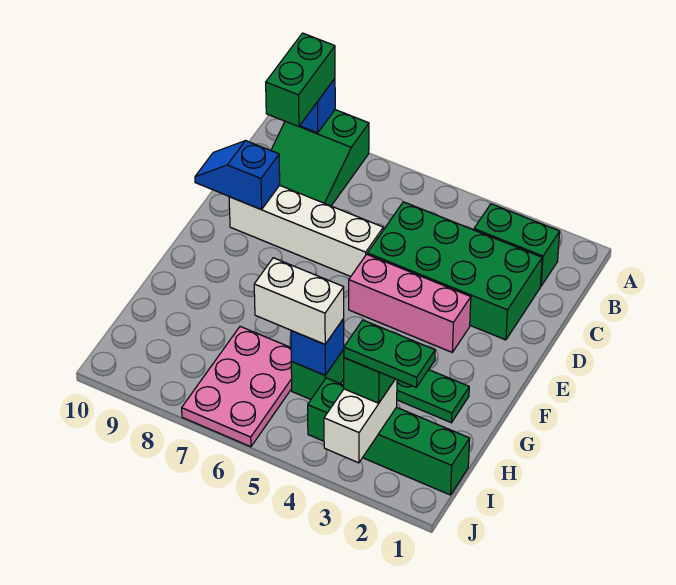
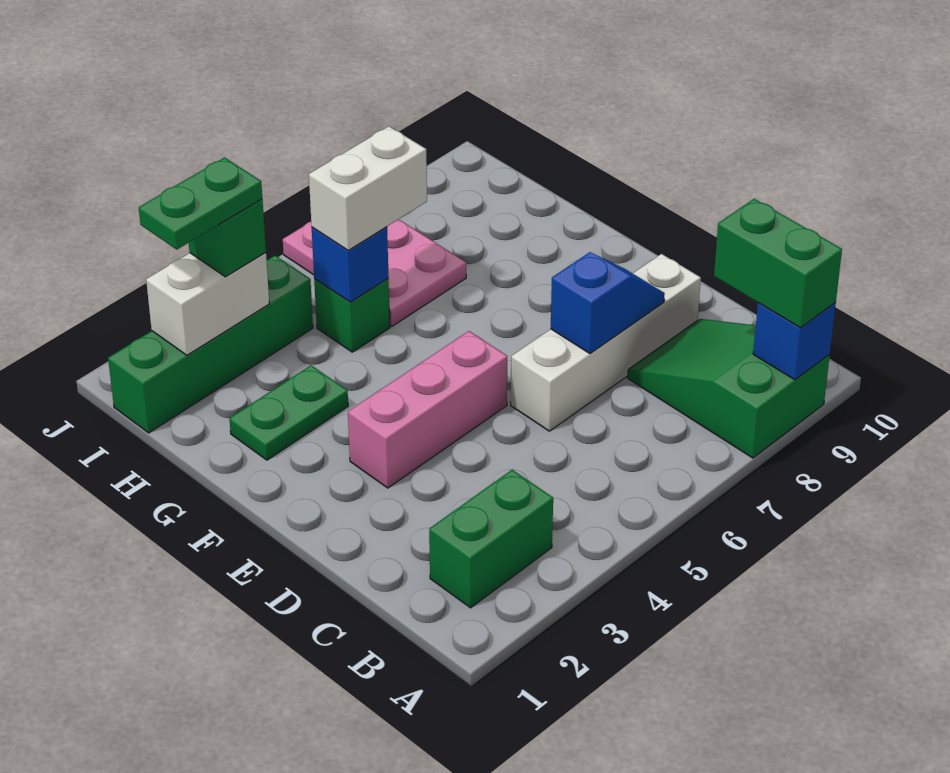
green brick C2:D5 level 1 -> none
blue slope D9:D10 level 2 top 9 -> blue slope D7:D8 level 2 top 7
white brick I3:J3 level 2 -> white brick I2:I3 level 2

